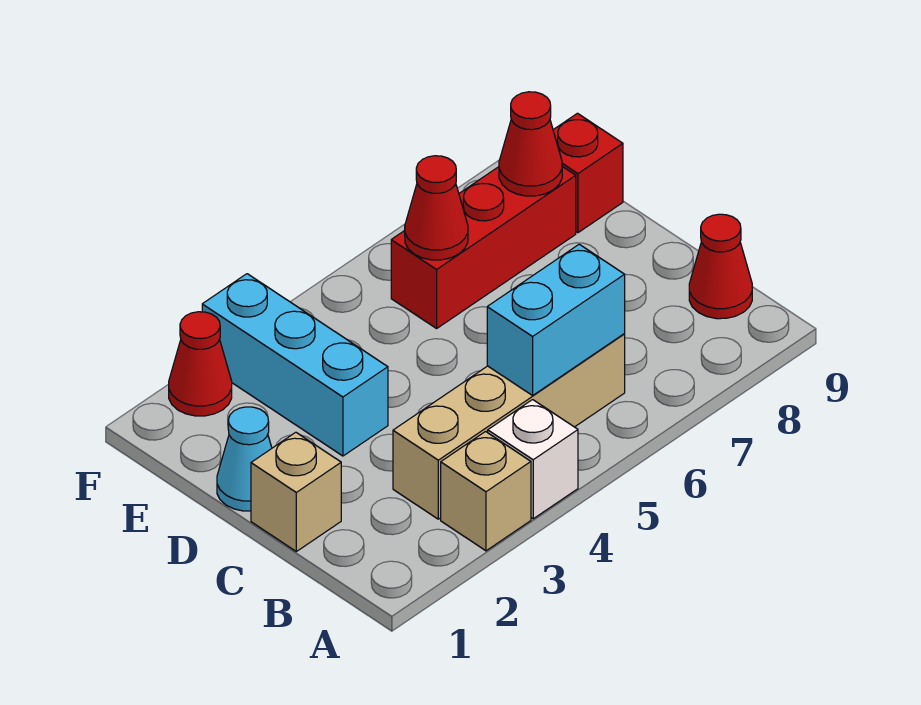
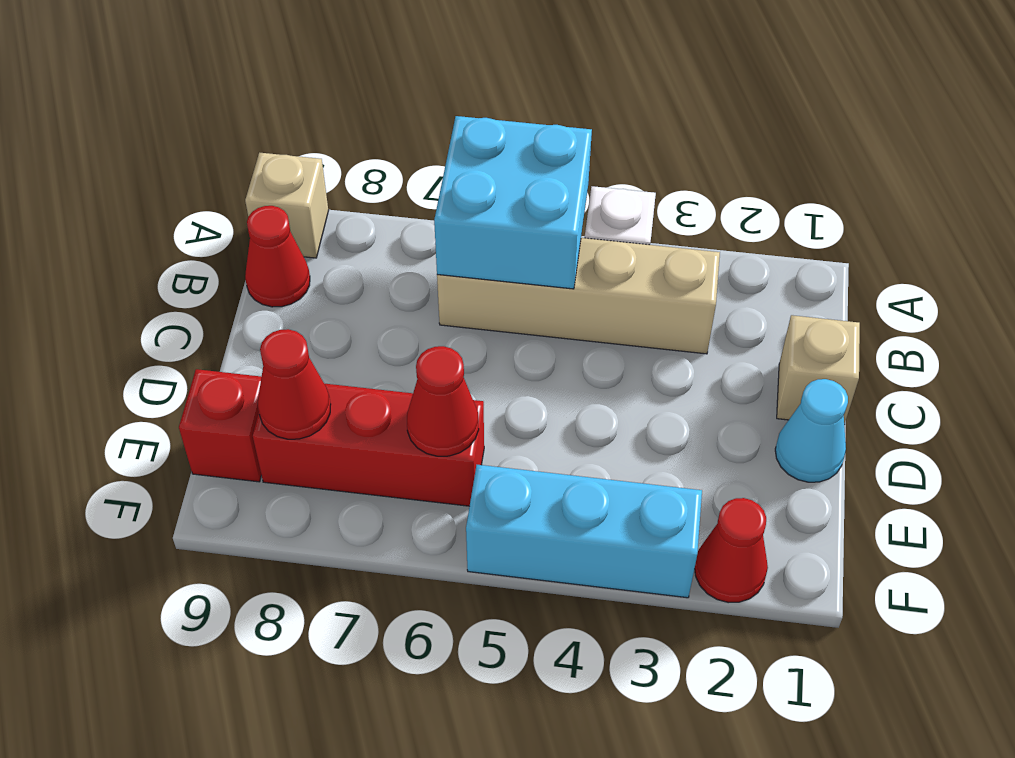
tan brick A3 level 1 -> tan brick A9 level 1
cyan brick B5:B6 level 2 -> cyan brick A5:B6 level 2
cyan brick D3:F3 level 1 -> cyan brick F3:F5 level 1

